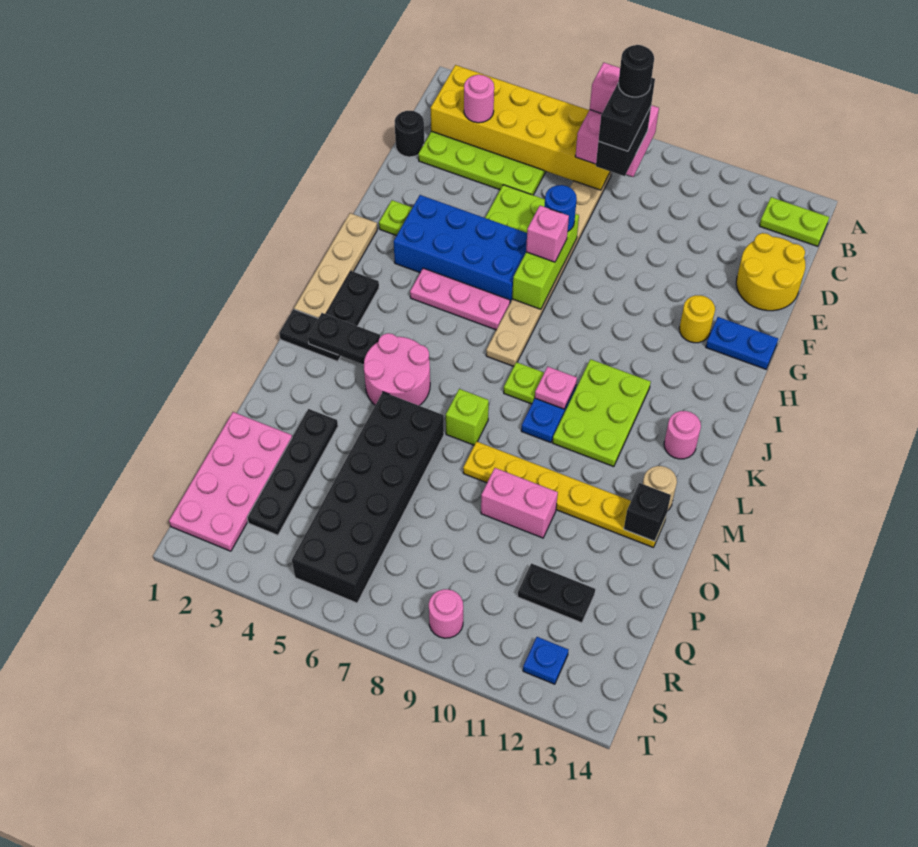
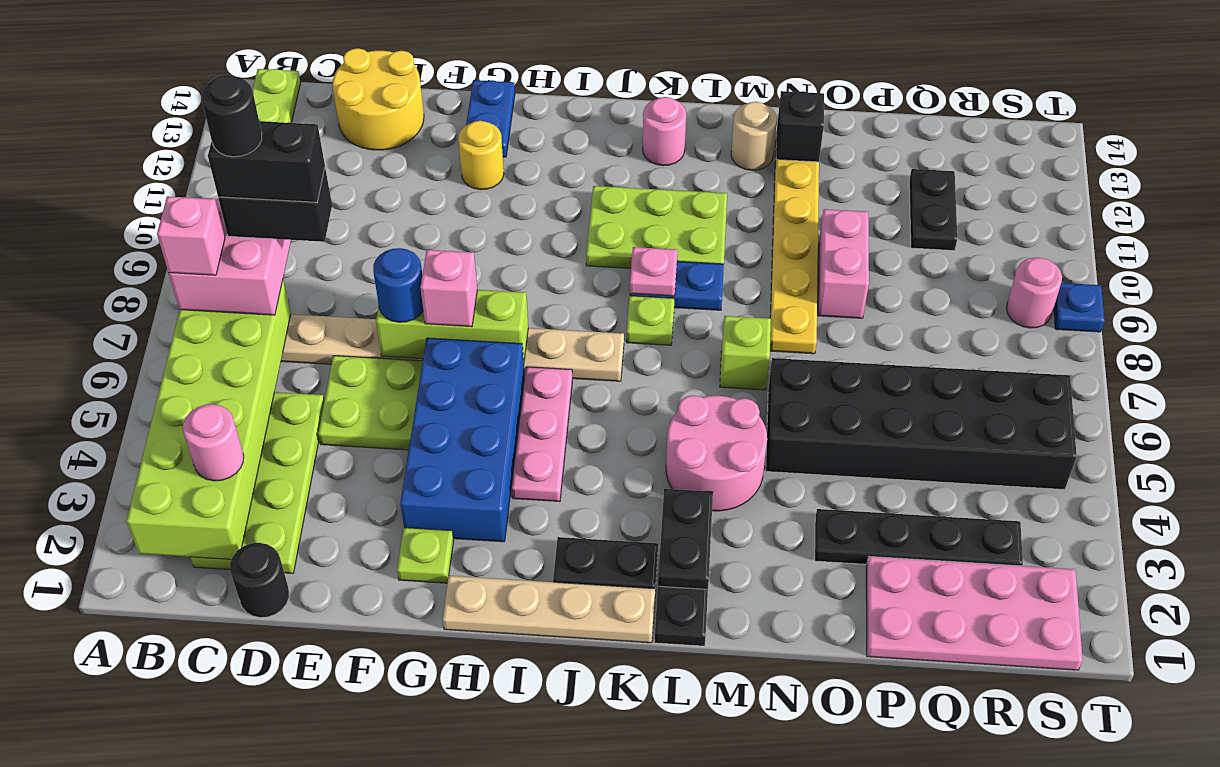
yellow brick B2:C7 level 2 -> lime brick B2:C7 level 2
blue plate S12 level 1 -> blue plate T9 level 1

